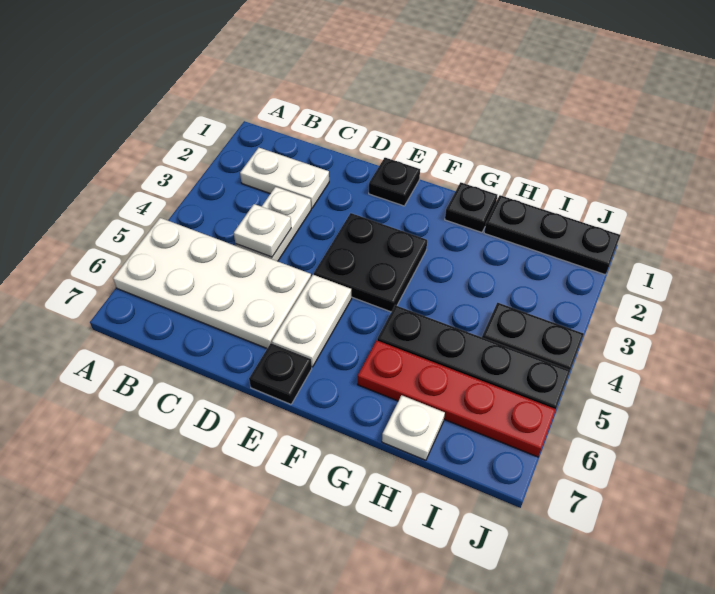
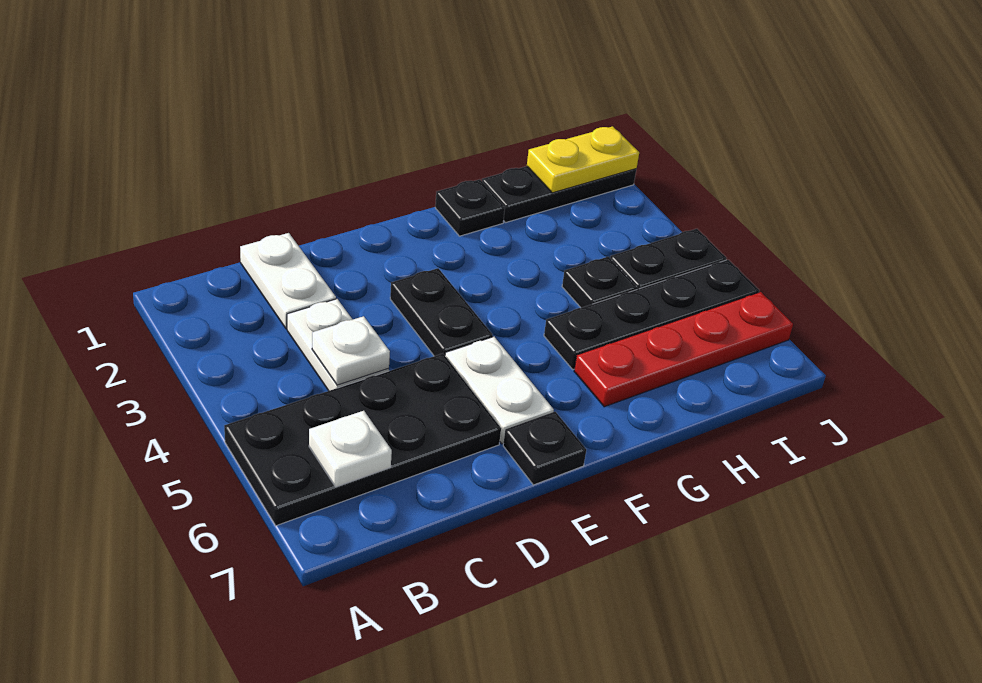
white plate A5:D6 level 1 -> black plate A5:D6 level 1
white plate B2:C2 level 1 -> white plate C1:C2 level 1
black plate E1 level 1 -> black plate H4 level 1
black plate E3:F4 level 1 -> black plate E3:E4 level 1
white plate H7 level 1 -> white plate B6 level 2
none -> yellow plate I1:J1 level 2

